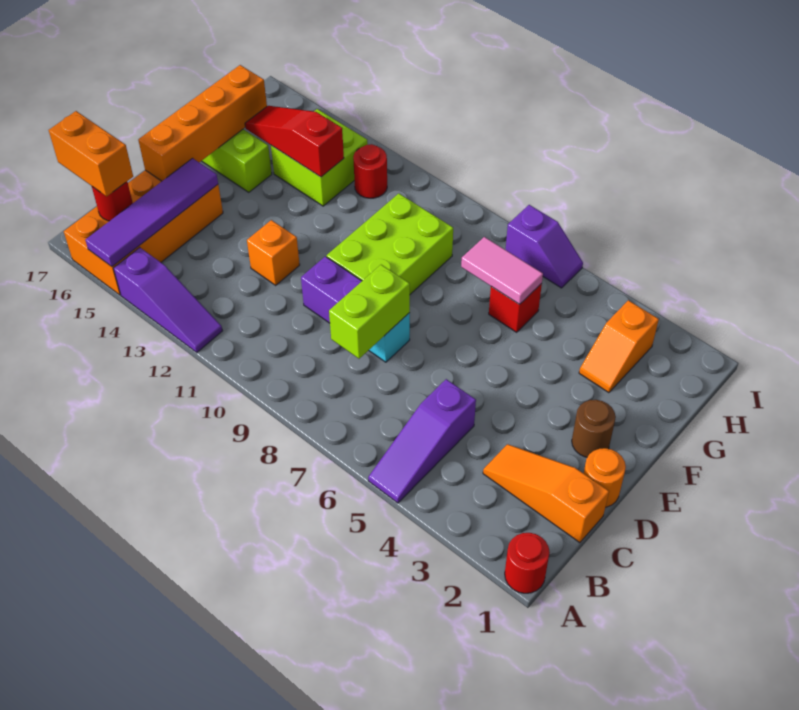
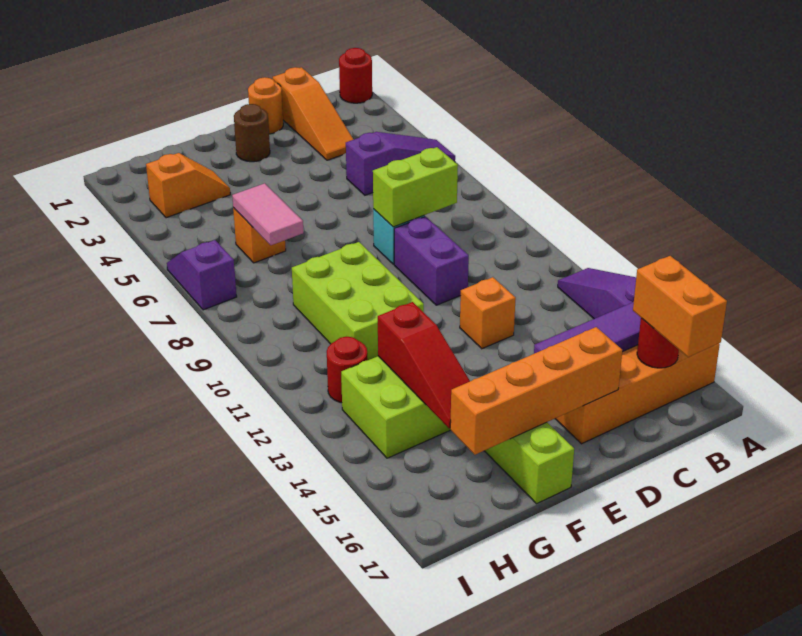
lime brick E9:G10 level 1 -> lime brick F9:G11 level 1
red brick G6 level 1 -> orange brick G6 level 1

